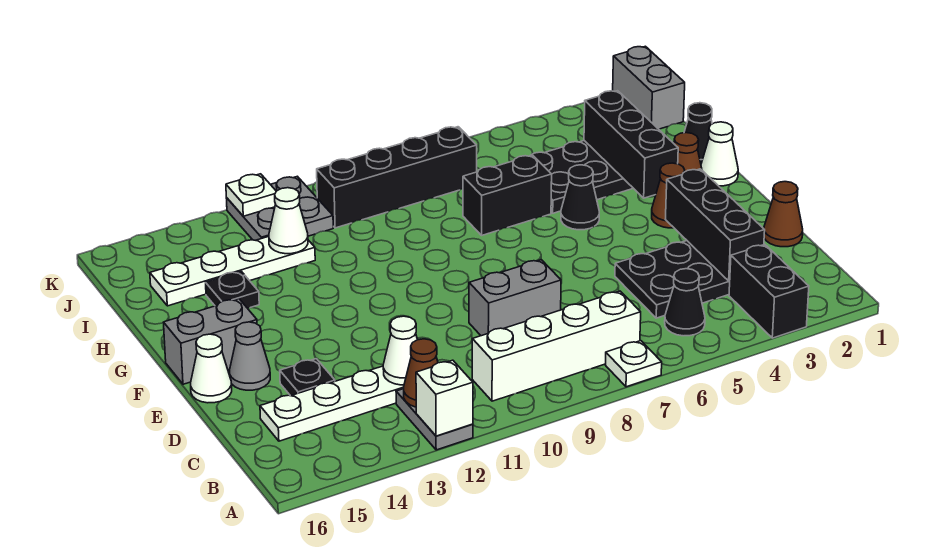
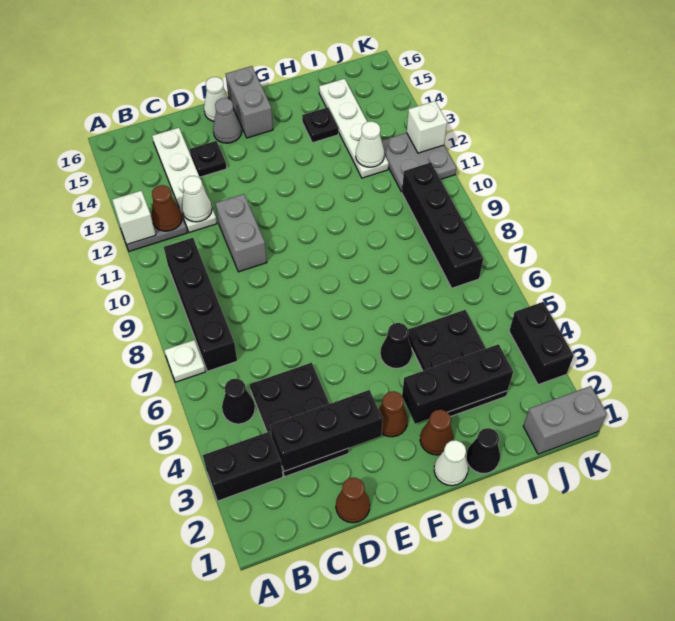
white brick B7:B10 level 1 -> black brick B7:B10 level 1
grey brick D8:D9 level 1 -> grey brick D10:D11 level 1
black brick H6:H7 level 1 -> black brick K3:K4 level 1
white plate K12 level 2 -> white brick K12 level 2

